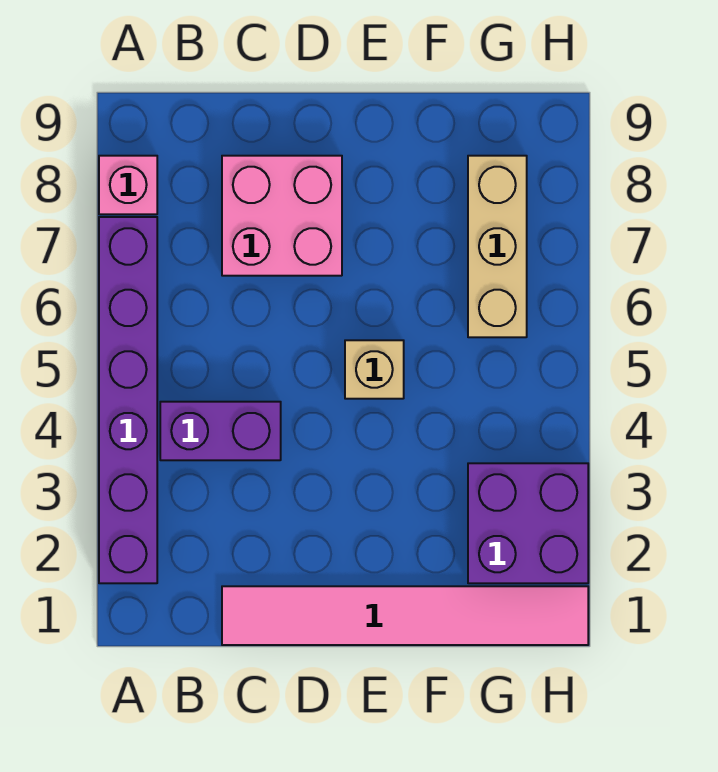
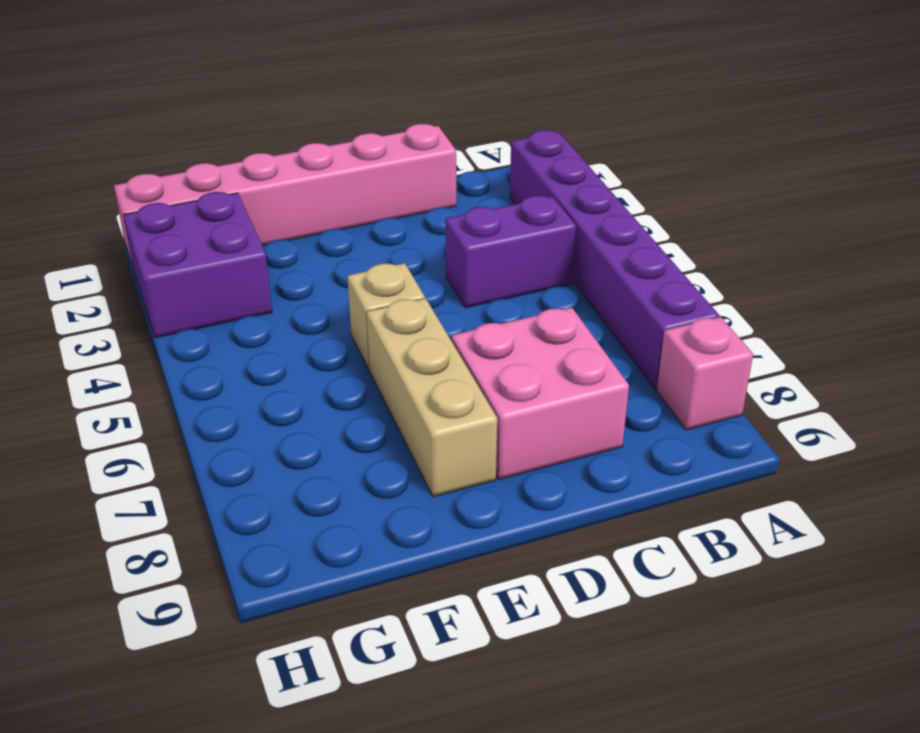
pink tile C1:H1 level 1 -> pink brick C1:H1 level 1
tan brick G6:G8 level 1 -> tan brick E6:E8 level 1

